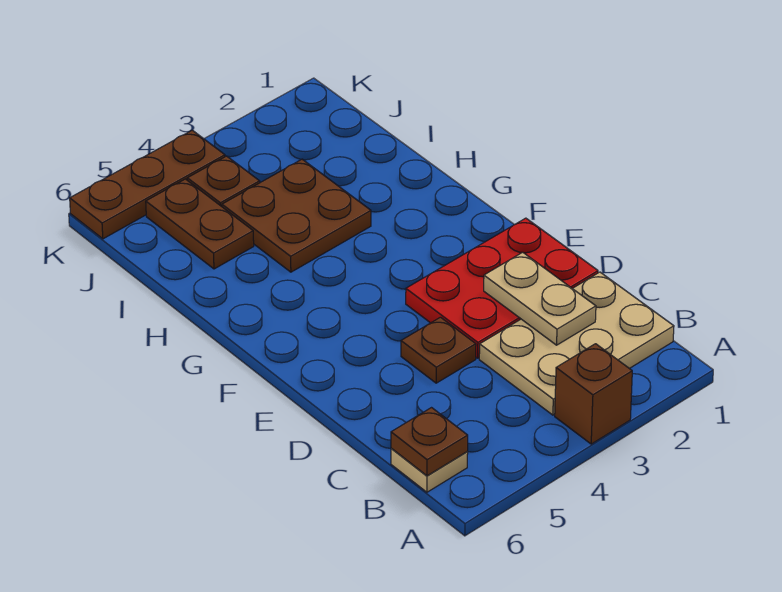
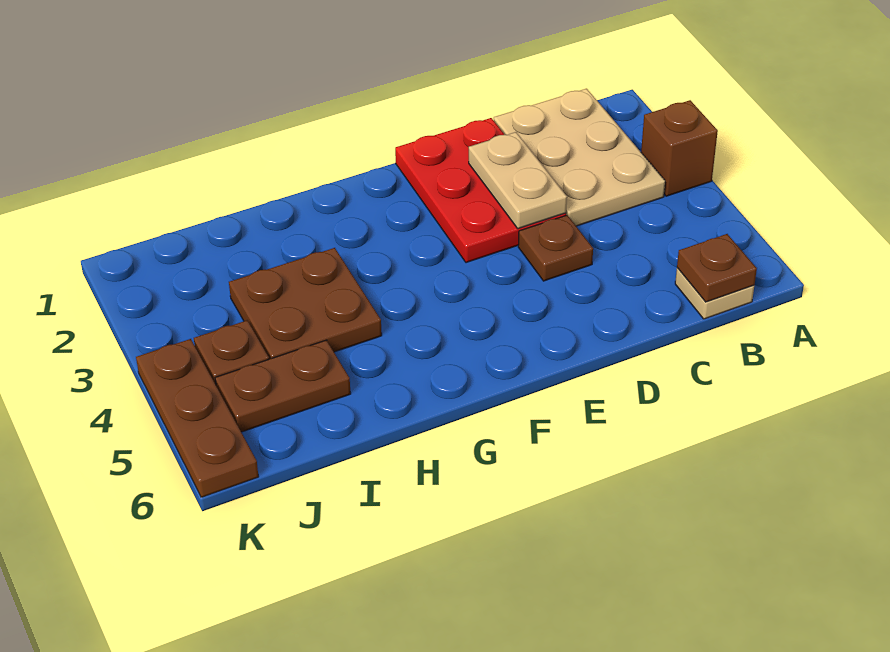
tan plate C2:D2 level 2 -> tan plate D2:D3 level 2

